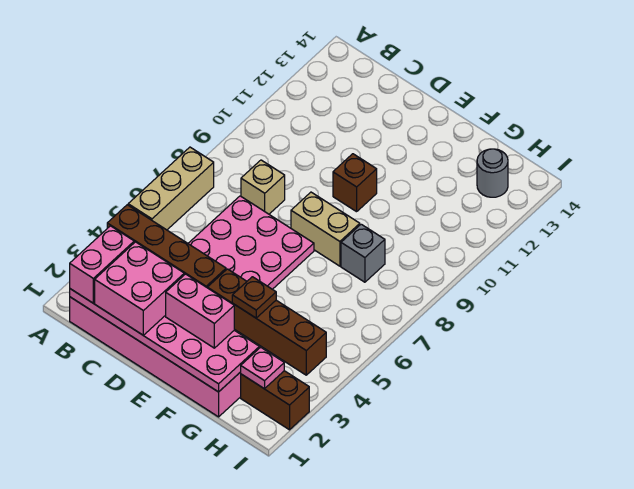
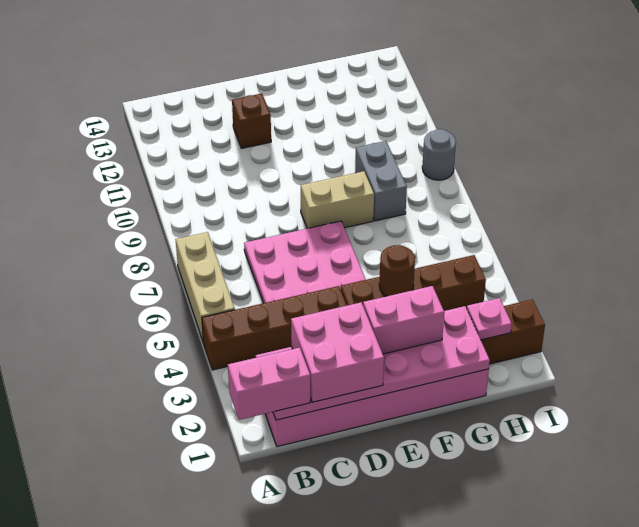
pink brick B1:B2 level 3 -> pink brick A1:B1 level 3
tan brick C8 level 1 -> none
brown brick E10 level 1 -> brown brick D12 level 1
brown plate F4 level 2 -> brown round brick F4 level 2
grey brick G8 level 1 -> grey brick G8:G9 level 1
grey round brick H13 level 1 -> grey round brick I9 level 1

